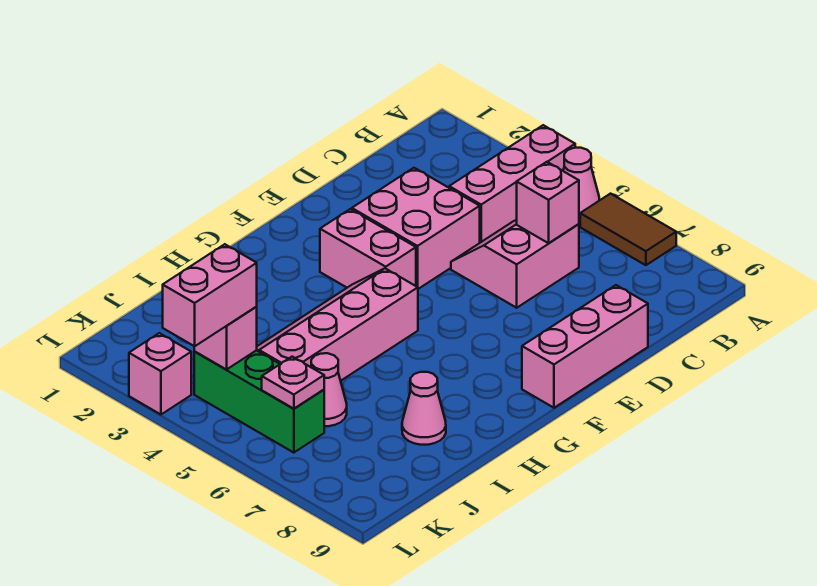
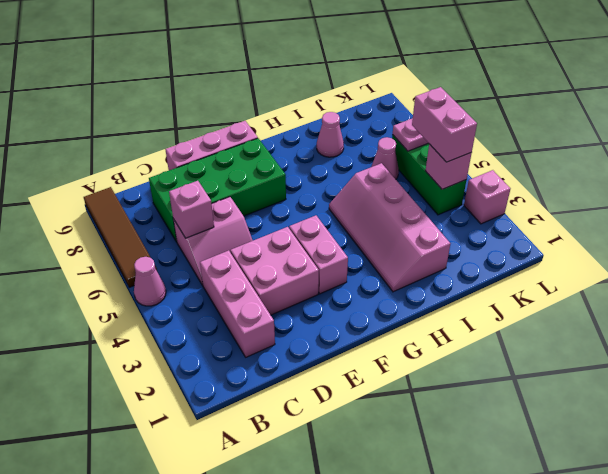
pink brick A4:C4 level 1 -> pink brick C2:C4 level 1
brown tile A6:A7 level 1 -> brown tile A6:A9 level 1
none -> green brick C7:F8 level 1
pink slope G4:J5 level 1 top 5 -> pink slope H2:I5 level 1 top I
pink brick K4:L4 level 3 -> pink brick K4:K5 level 3

